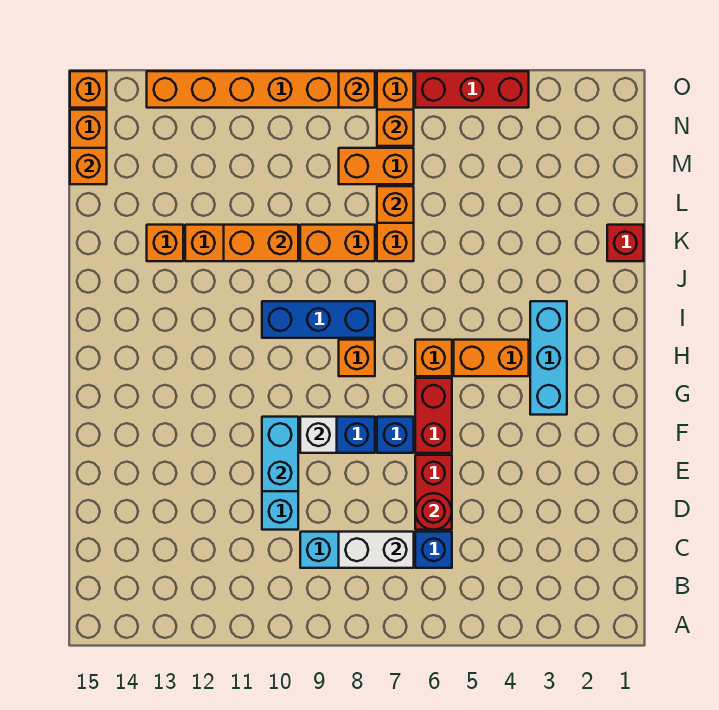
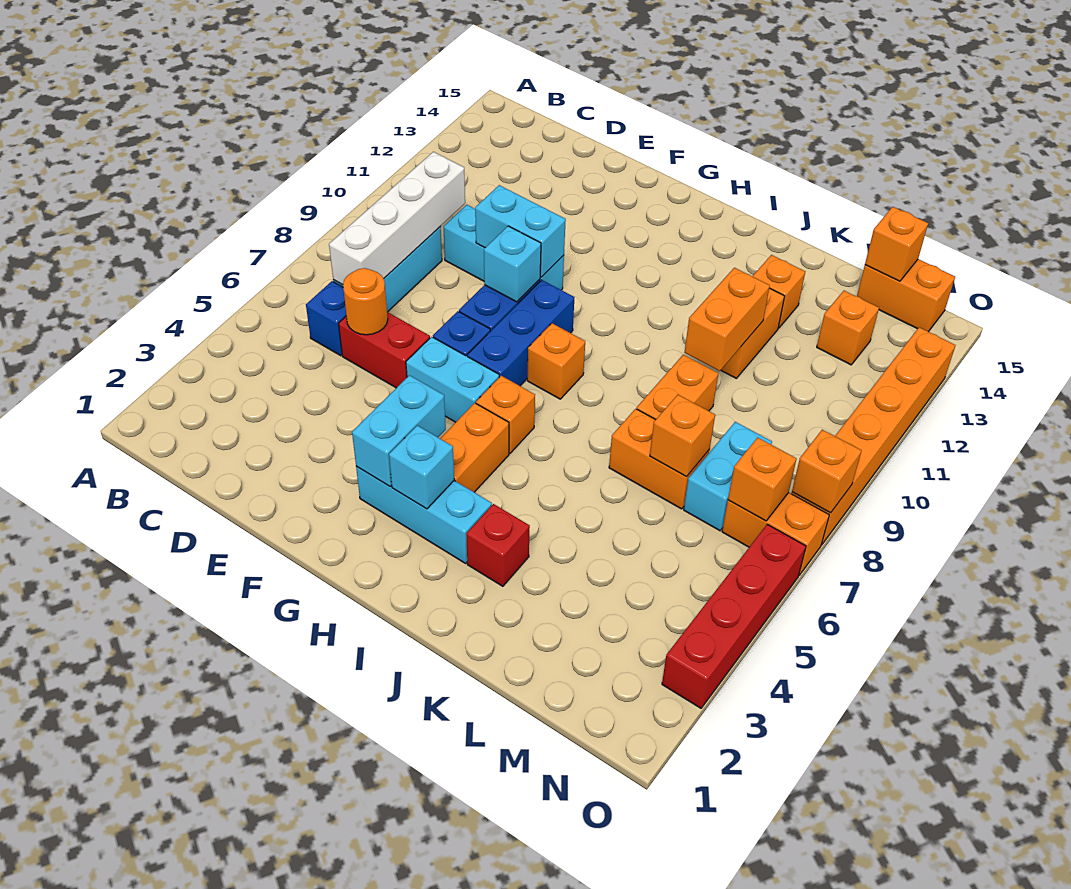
white brick C7:C8 level 2 -> white brick C7:C10 level 2
red round brick D6 level 2 -> orange round brick D6 level 2
red brick F6:G6 level 1 -> cyan brick F6:G6 level 1
white brick F9 level 2 -> cyan brick F9 level 2
none -> cyan brick G3:G4 level 2
none -> cyan brick H3 level 2
blue brick I8:I10 level 1 -> blue brick G7:G9 level 1
red brick K1 level 1 -> red brick J3 level 1
orange brick M7:M8 level 1 -> cyan brick M7:M8 level 1
red brick O4:O6 level 1 -> red brick O3:O6 level 1
orange brick O15 level 1 -> orange brick M13 level 1

